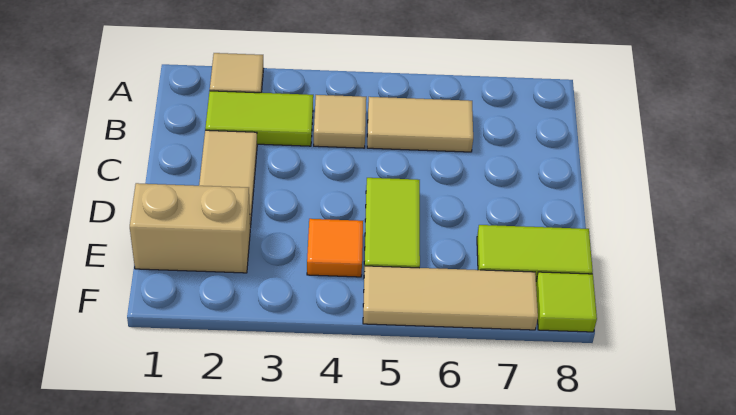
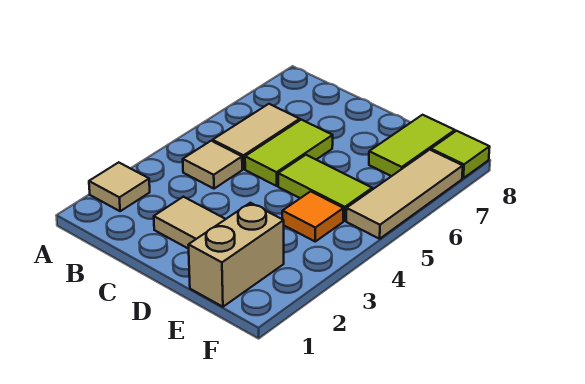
lime tile B2:B3 level 1 -> lime tile C5:C6 level 1

